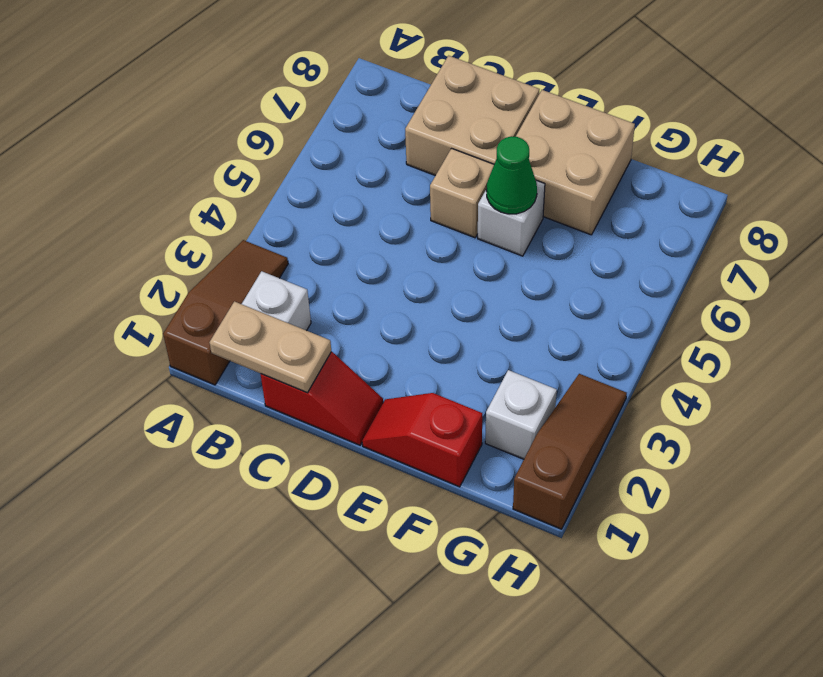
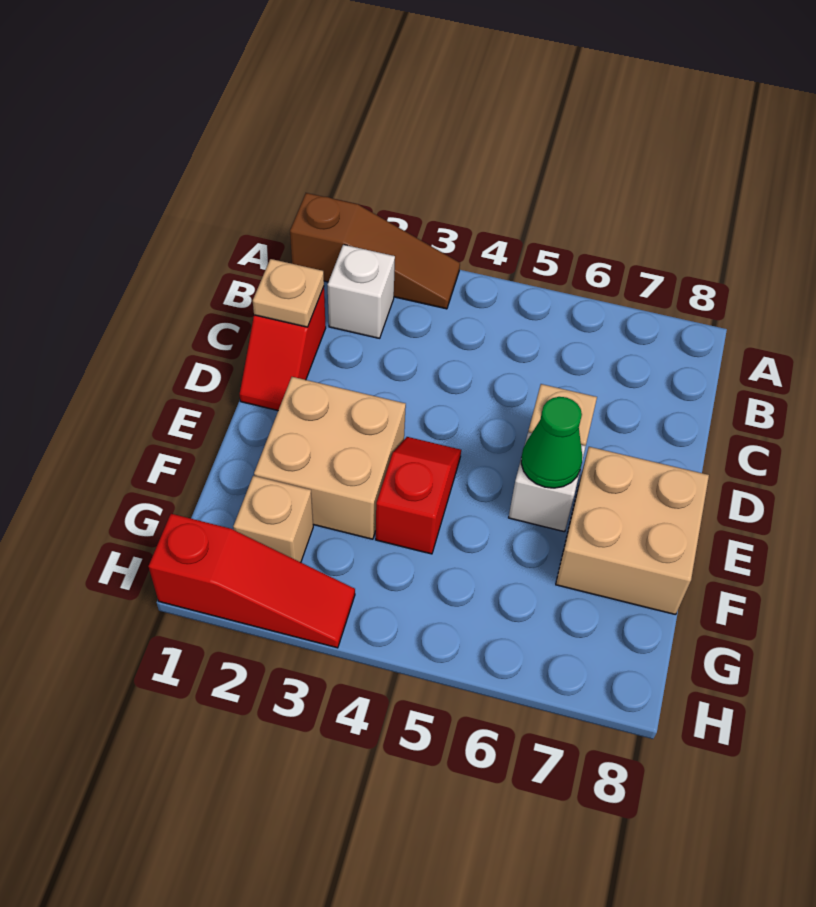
tan plate B1:C1 level 2 -> tan plate C1 level 2
tan brick C7:D8 level 1 -> tan brick E2:F3 level 1
red slope E1:F1 level 1 top F -> red slope E4:F4 level 1 top F
white brick G2 level 1 -> tan brick G2 level 1
brown slope H1:H3 level 1 top 1 -> red slope H1:H3 level 1 top 1

